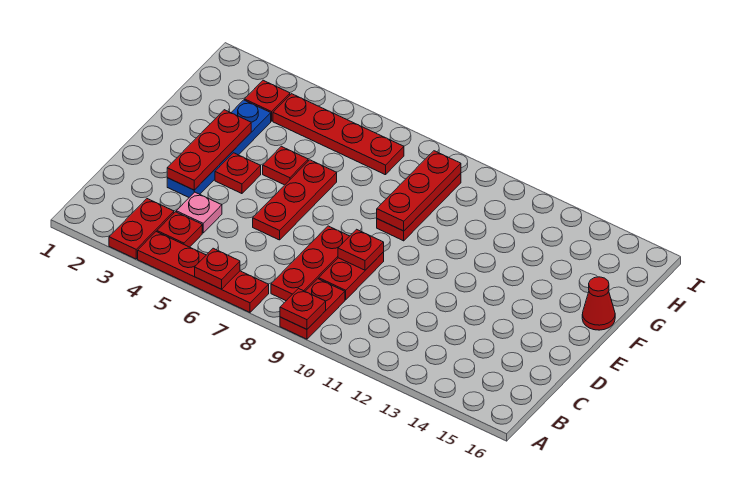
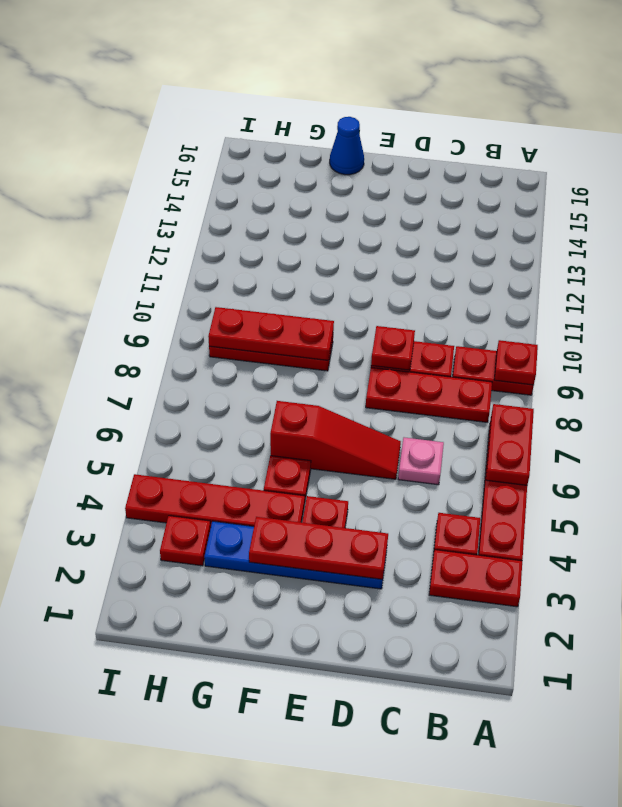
red plate A6 level 2 -> red plate A6:A7 level 2
pink plate C4 level 1 -> pink plate C6 level 1
red plate D6:F6 level 1 -> red slope D6:F6 level 1 top F
red cone F16 level 1 -> blue cone F16 level 1
red plate H4:H7 level 1 -> red plate F4:I4 level 1

